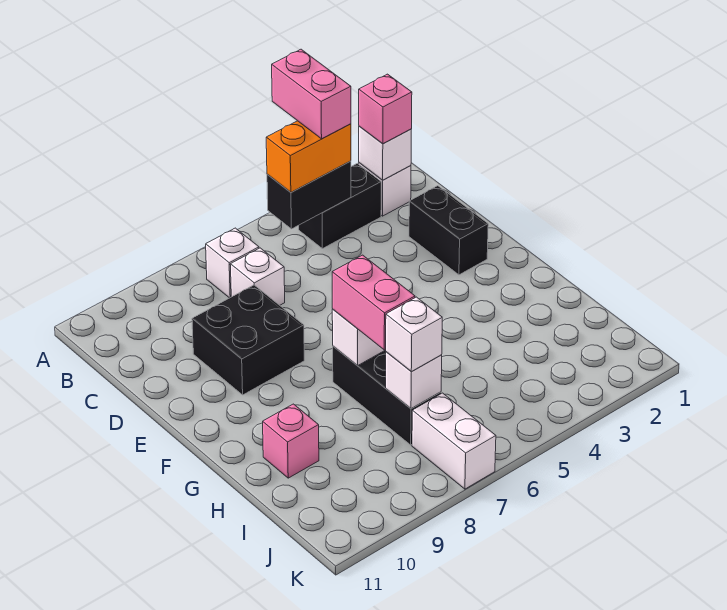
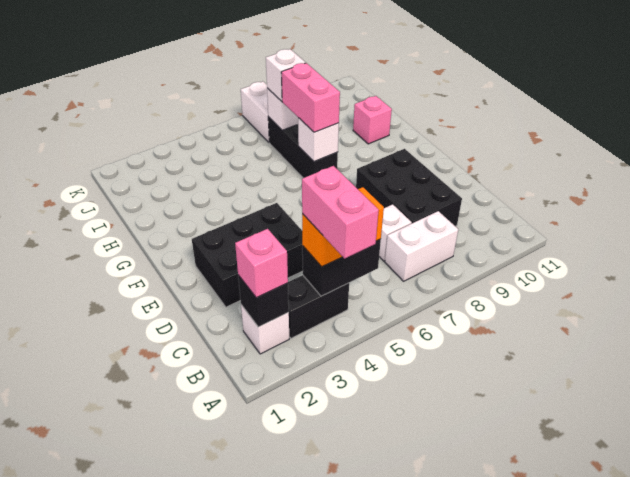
white brick B2 level 2 -> black brick B2 level 2
white brick B7 level 1 -> white brick B7:B8 level 1
black brick D2:E2 level 1 -> black brick D2:E4 level 1
black brick D8:E9 level 1 -> black brick C8:E9 level 1

